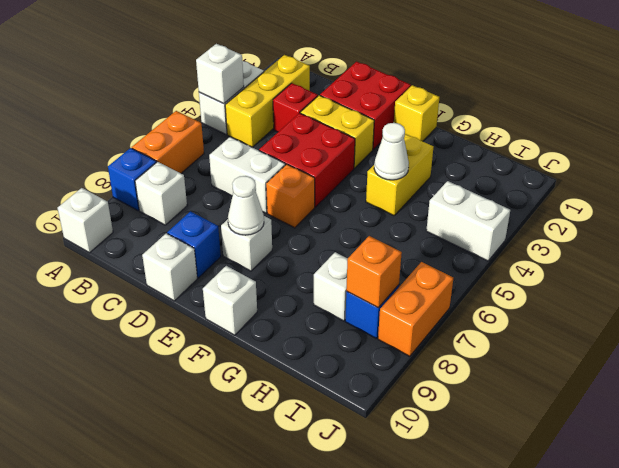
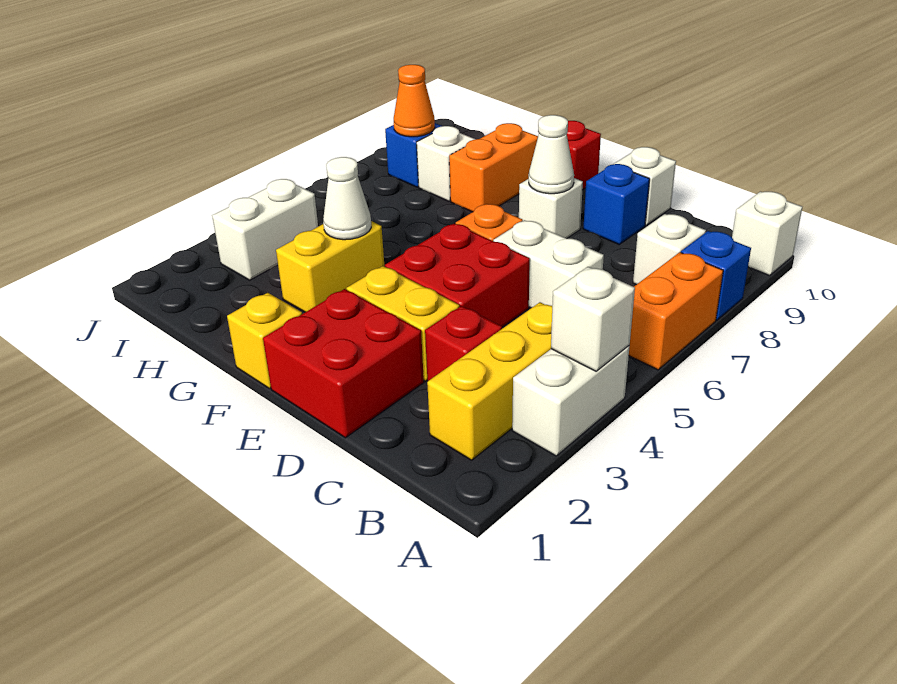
white brick F10 level 1 -> red brick F10 level 1
white brick I4:J4 level 1 -> white brick I3:I4 level 1
orange brick I8 level 2 -> orange cone I8 level 2
orange brick J7:J8 level 1 -> orange brick G8:G9 level 1

